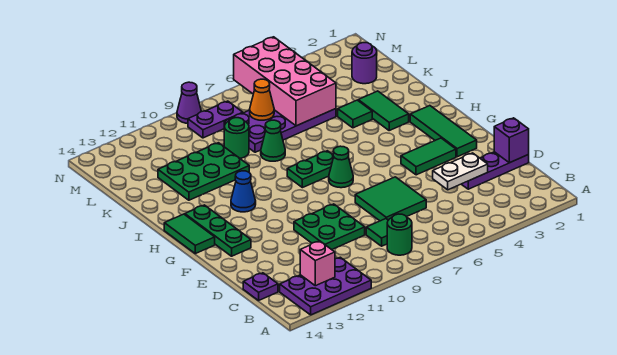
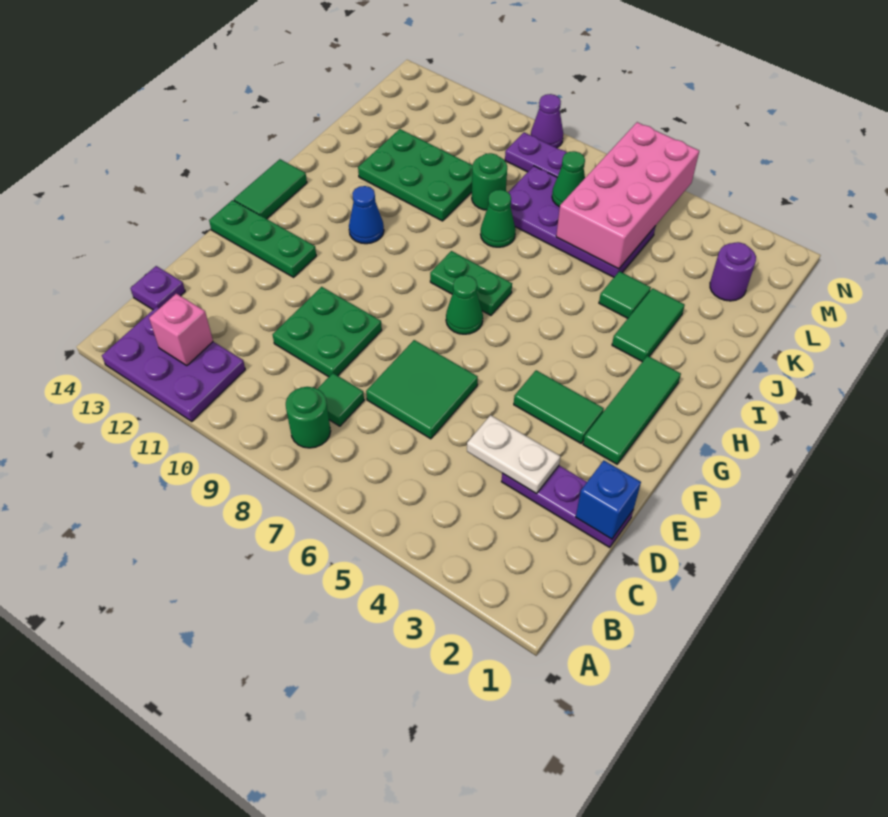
purple brick D1 level 2 -> blue brick D1 level 2
green plate F13:H13 level 1 -> green plate F12:F14 level 1
orange cone L7 level 2 -> green cone L7 level 2

